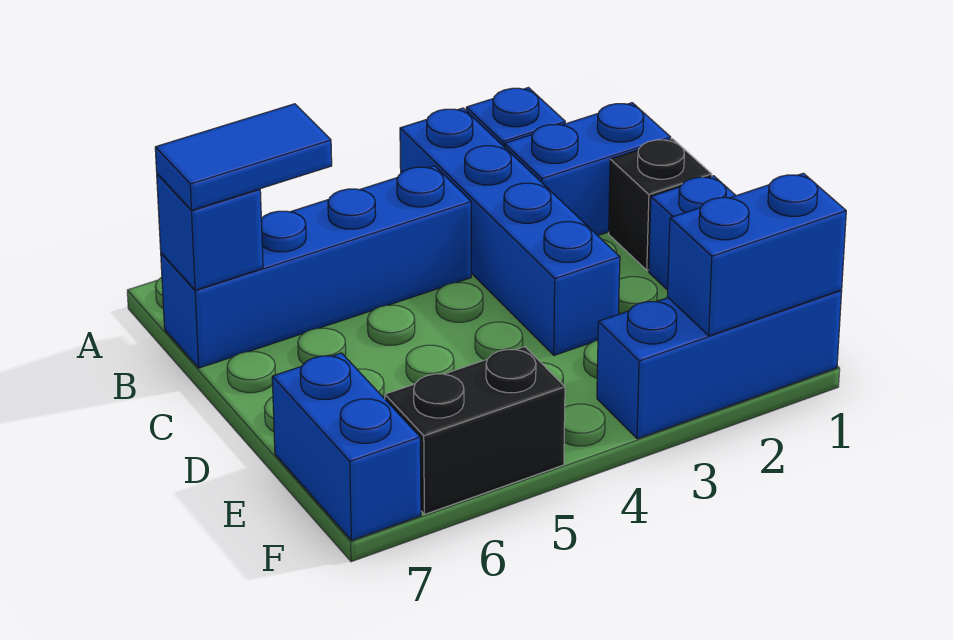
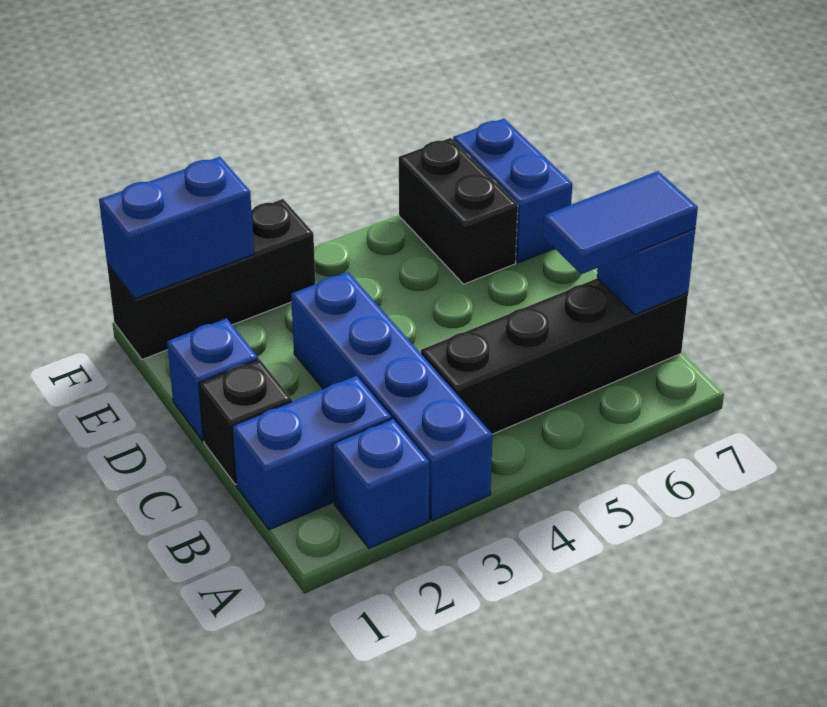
blue brick B4:B7 level 1 -> black brick B4:B7 level 1
blue brick F1:F3 level 1 -> black brick F1:F3 level 1
black brick F5:F6 level 1 -> black brick E6:F6 level 1

